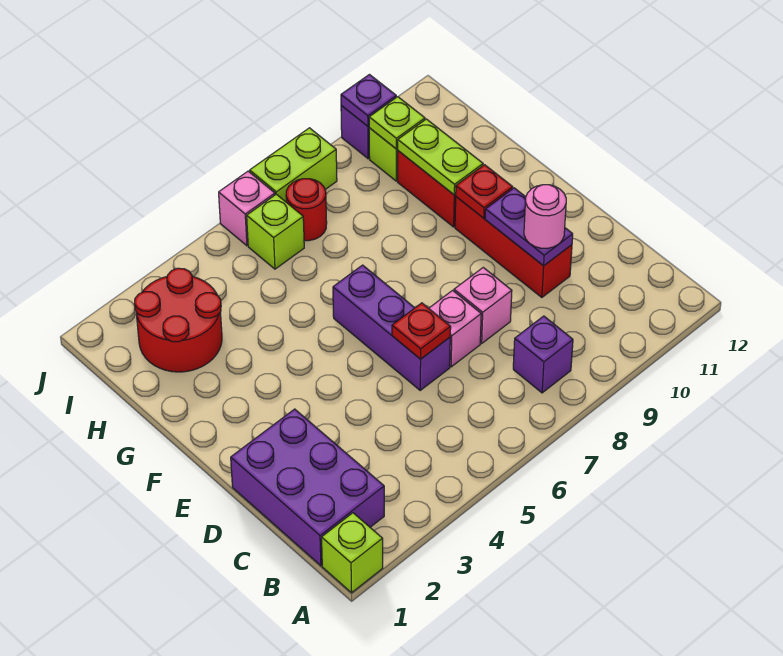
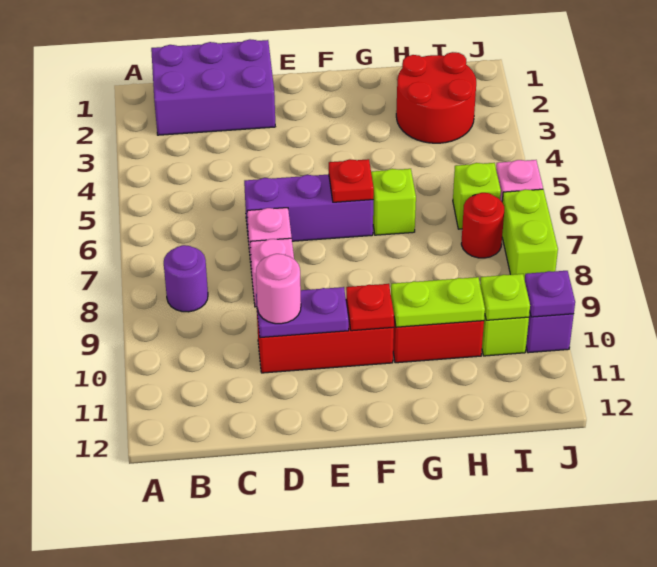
lime brick A1 level 1 -> lime brick G6 level 1
purple brick B8 level 1 -> purple round brick B8 level 1
red plate D6 level 2 -> red plate F6 level 2

